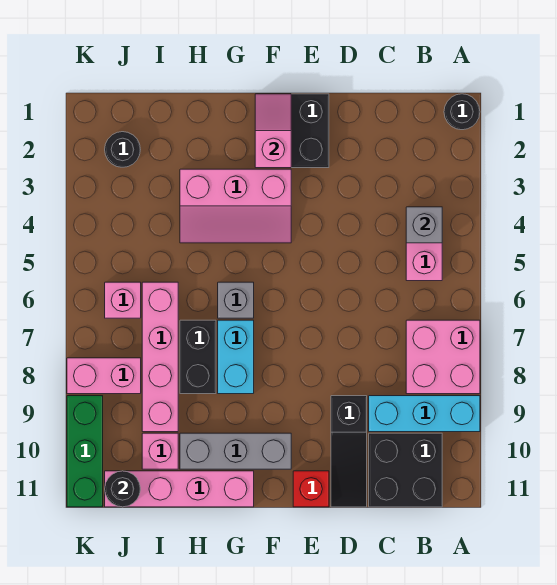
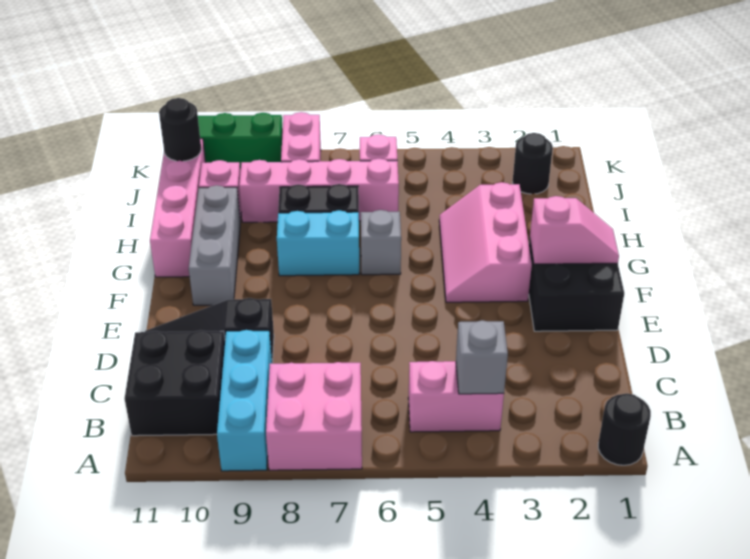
red brick E11 level 1 -> none

